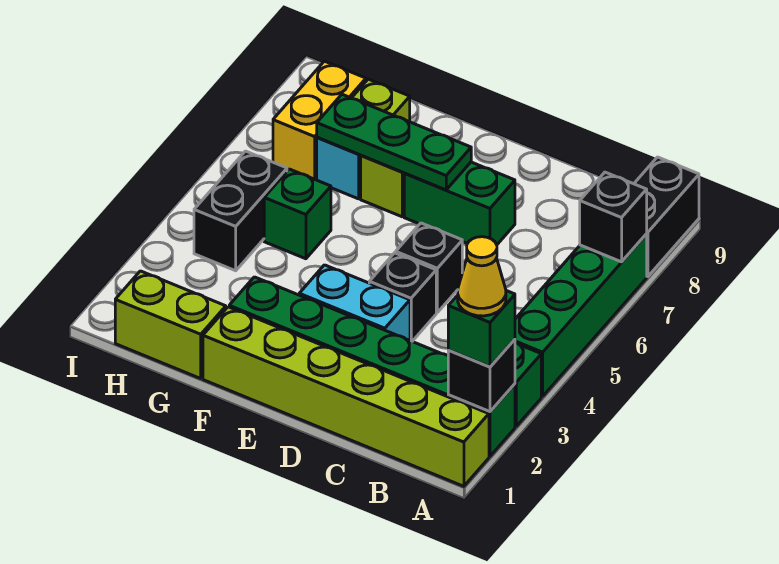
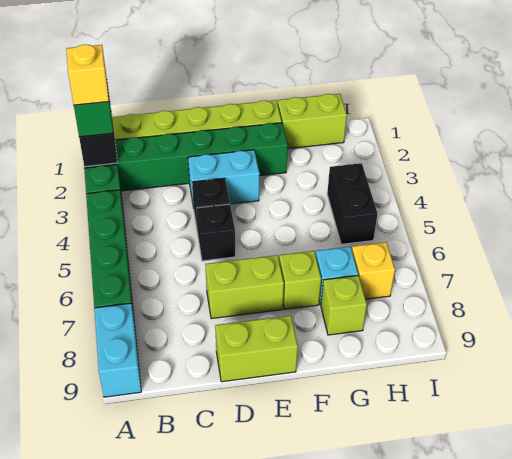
yellow cone A2 level 4 -> yellow brick A2 level 4
black brick A7 level 2 -> none
black brick A8:A9 level 1 -> cyan brick A8:A9 level 1
green brick D7:E7 level 1 -> lime brick D7:E7 level 1
none -> lime brick D9:E9 level 1
green plate E7:G7 level 2 -> none
green brick G5 level 1 -> none
yellow brick H7:H8 level 1 -> yellow brick H7 level 1

